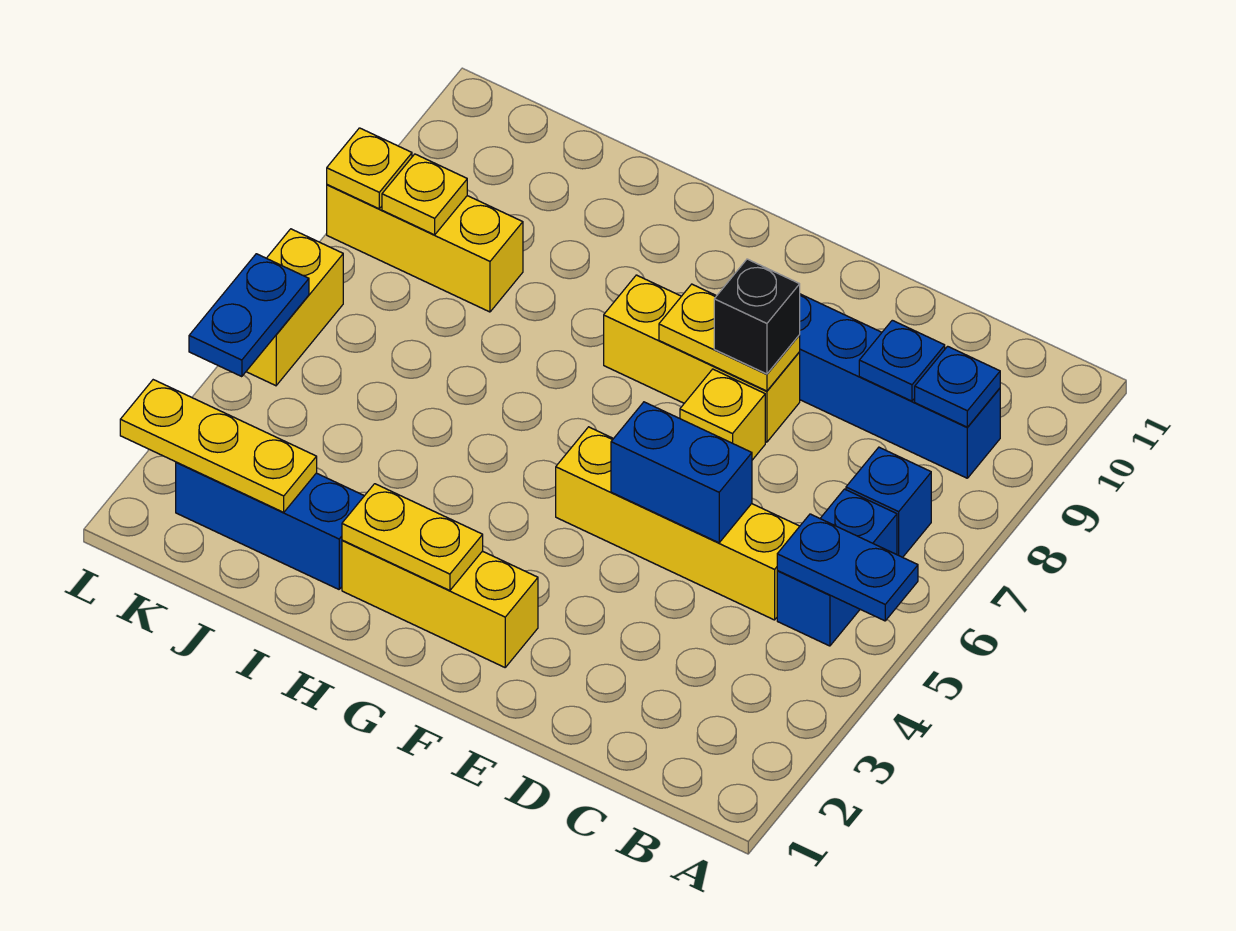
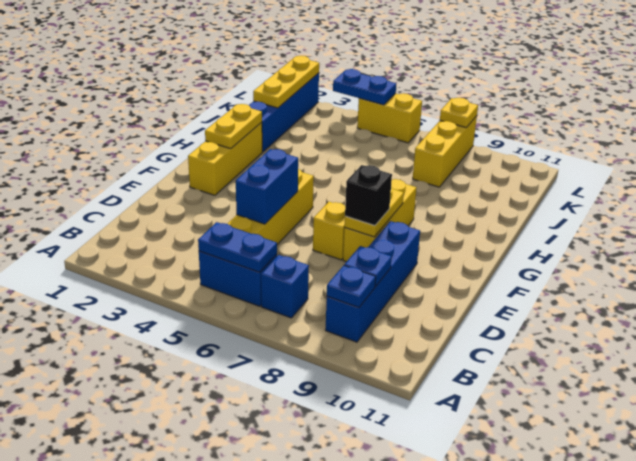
blue plate A5:B5 level 2 -> blue plate B5:B6 level 2
blue brick I2:K2 level 1 -> blue brick I2:L2 level 1
yellow plate K8 level 2 -> none

